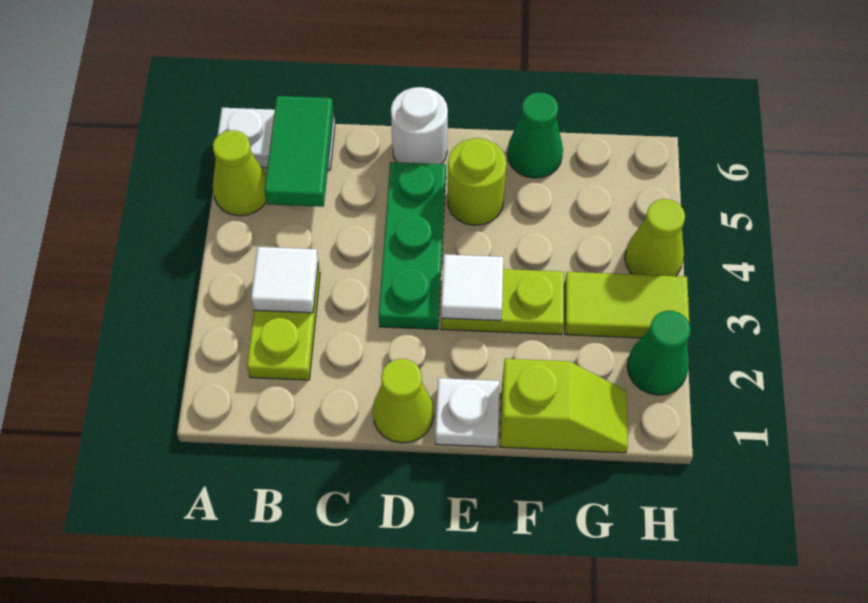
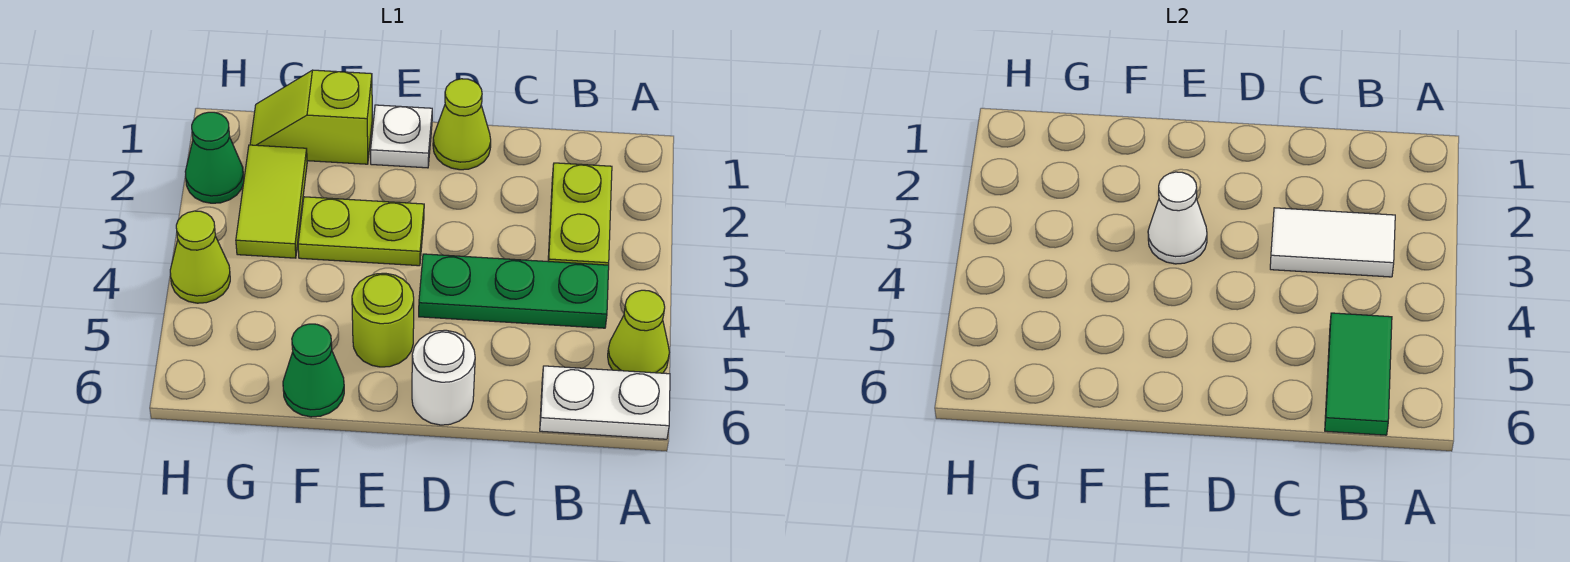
white tile B3 level 2 -> white tile B3:C3 level 2
green plate D3:D5 level 1 -> green plate B4:D4 level 1
white tile E3 level 2 -> white cone E3 level 2
lime tile G3:H3 level 1 -> lime tile G2:G3 level 1

